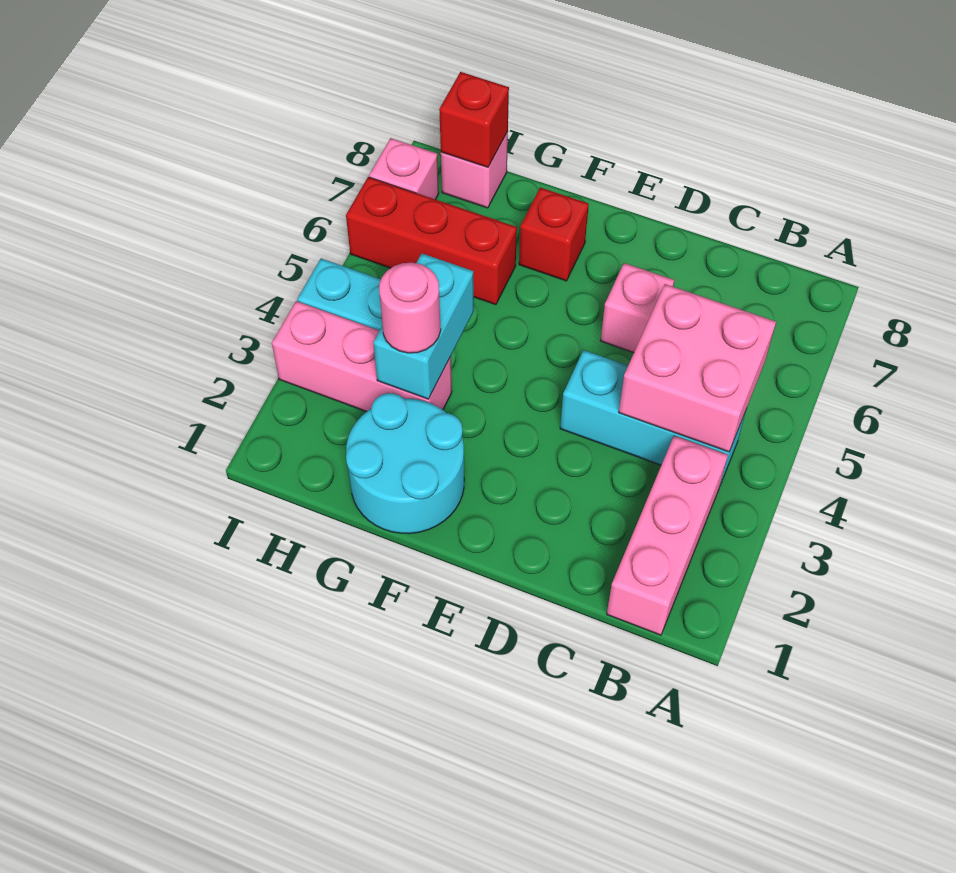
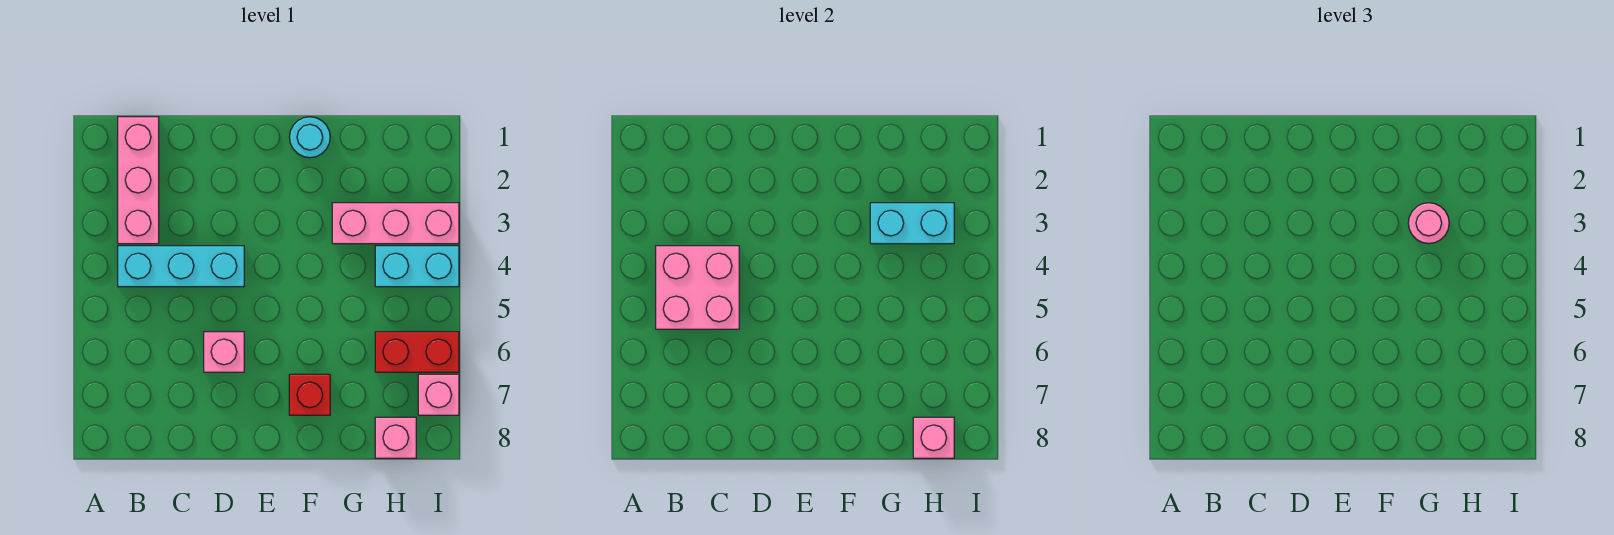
cyan round brick F1:G2 level 1 -> cyan round brick F1 level 1
cyan brick G3:G4 level 2 -> cyan brick G3:H3 level 2
red brick G6:I6 level 1 -> red brick H6:I6 level 1
red brick H8 level 2 -> pink brick H8 level 2

